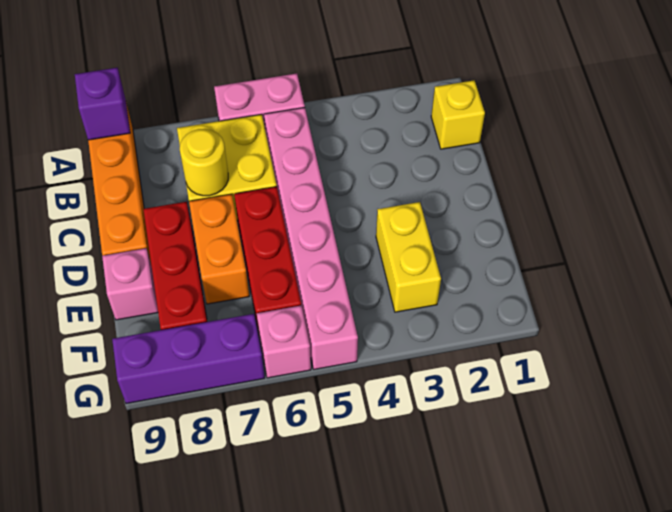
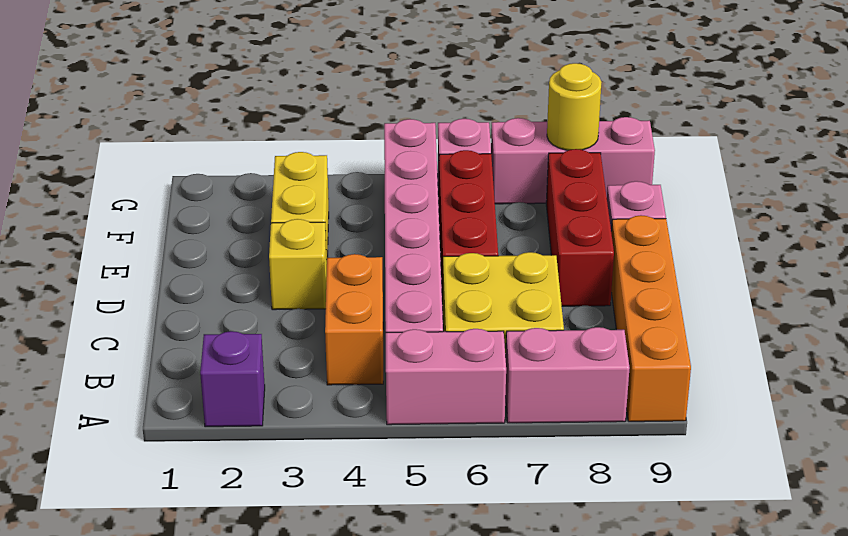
none -> pink brick A7:A8 level 1
purple brick A9 level 2 -> purple brick A2 level 1
yellow brick B1 level 1 -> yellow brick D3 level 1
yellow round brick C7 level 2 -> yellow round brick G8 level 2
orange brick D7:E7 level 1 -> orange brick B4:C4 level 1
purple brick G7:G9 level 1 -> pink brick G7:G9 level 1

